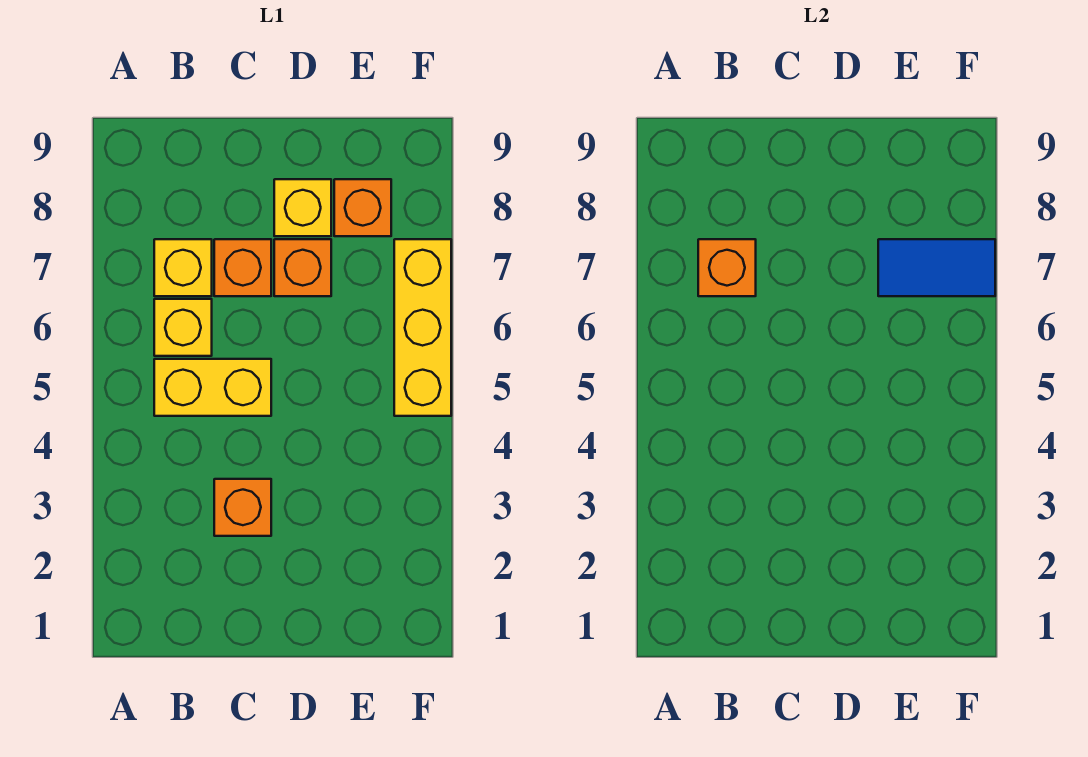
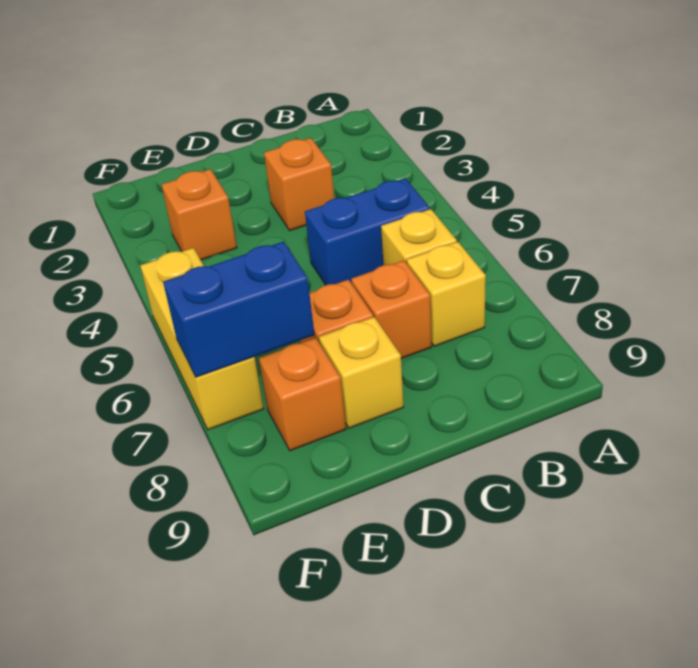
yellow brick B5:C5 level 1 -> blue brick B5:C5 level 1
orange brick B7 level 2 -> orange brick E3 level 1
blue tile E7:F7 level 2 -> blue brick E7:F7 level 2

